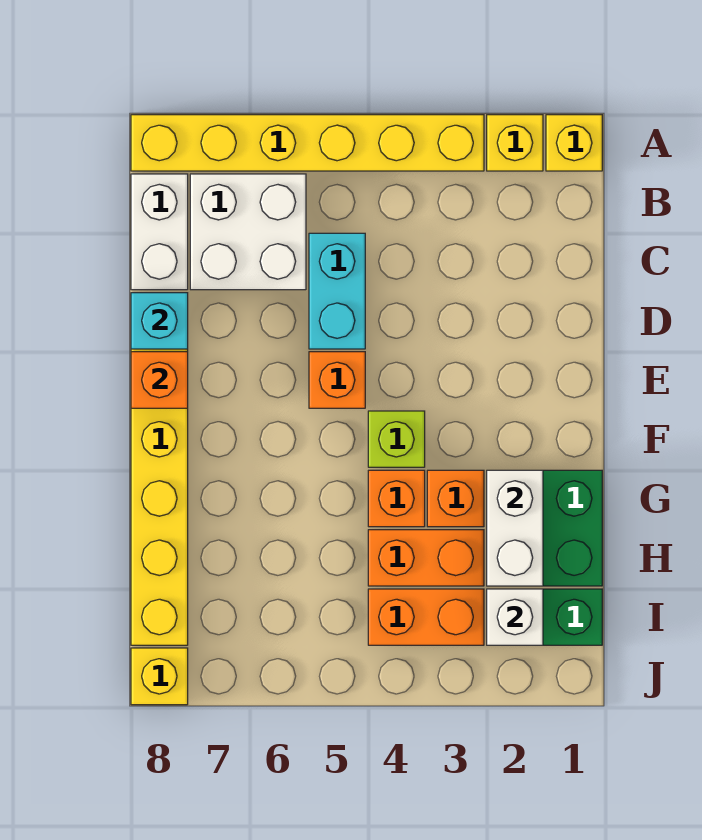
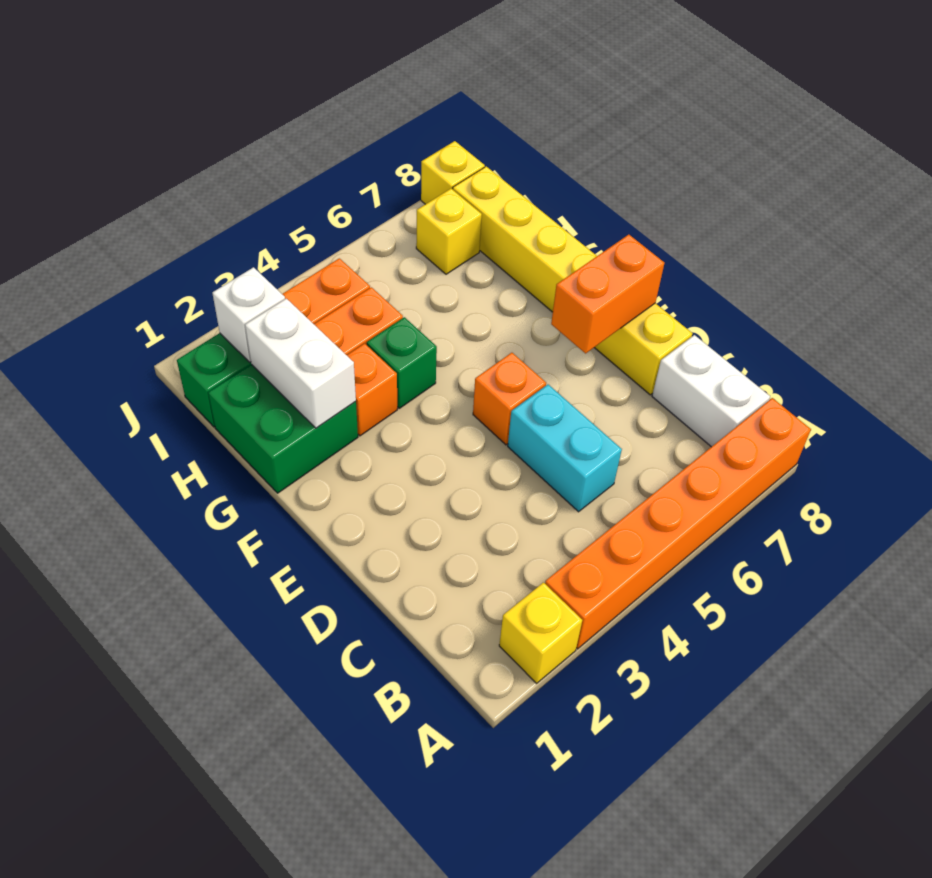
yellow brick A1 level 1 -> yellow brick I7 level 1
yellow brick A3:A8 level 1 -> orange brick A3:A8 level 1
white brick B6:C7 level 1 -> none
cyan brick D8 level 2 -> none
orange brick E8 level 2 -> orange brick E7:E8 level 2
lime brick F4 level 1 -> none
orange brick G4 level 1 -> green brick G4 level 1

